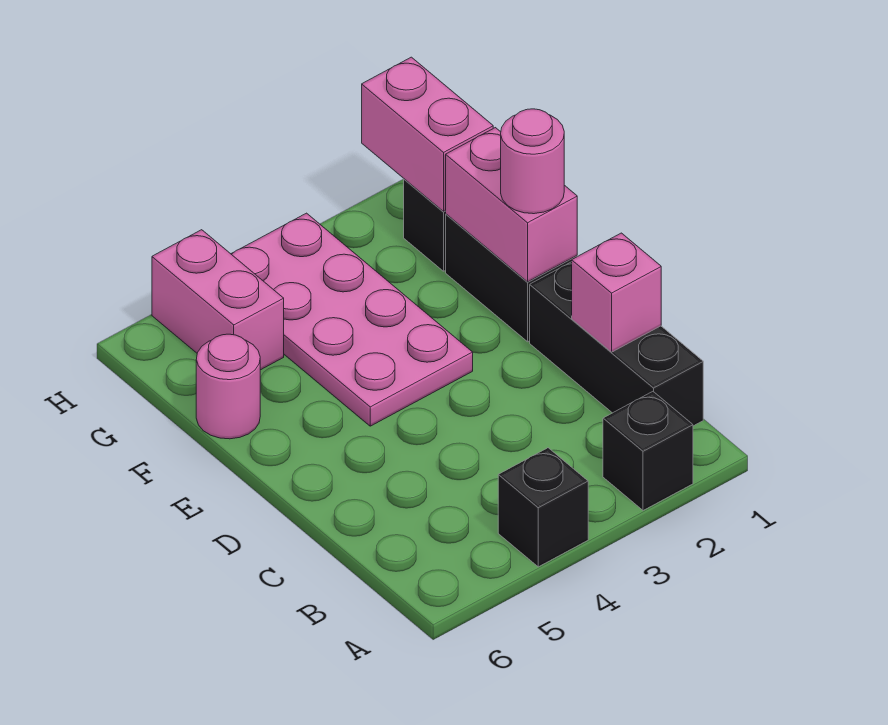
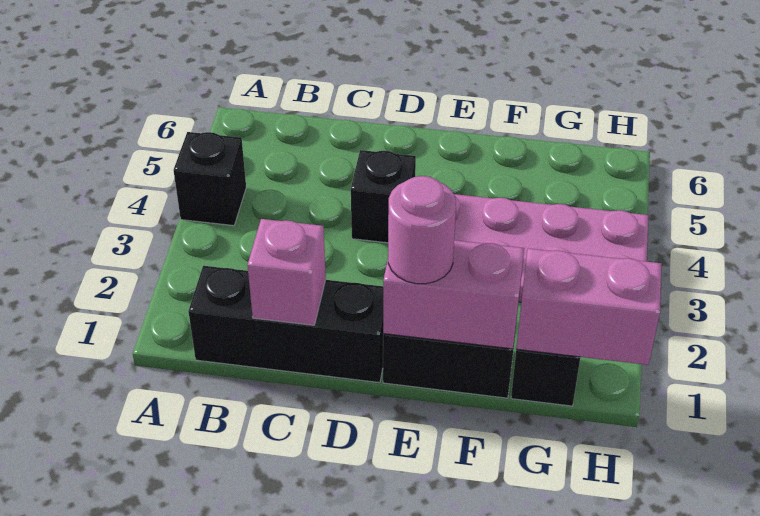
black brick A2 level 1 -> black brick D4 level 1
pink round brick F6 level 1 -> none
pink brick G5:H5 level 1 -> none

